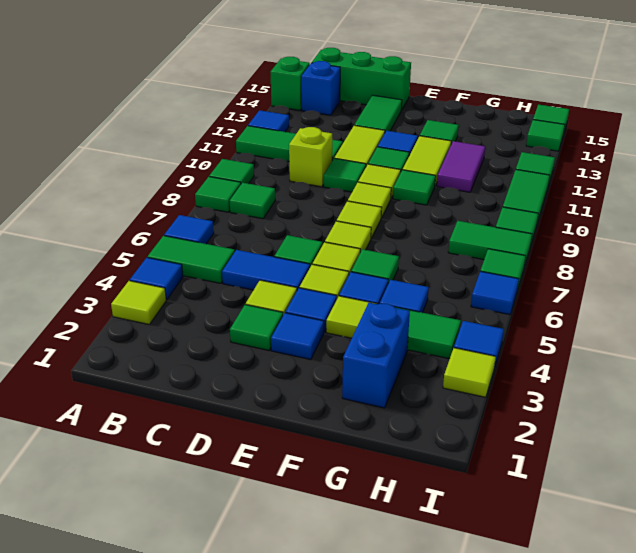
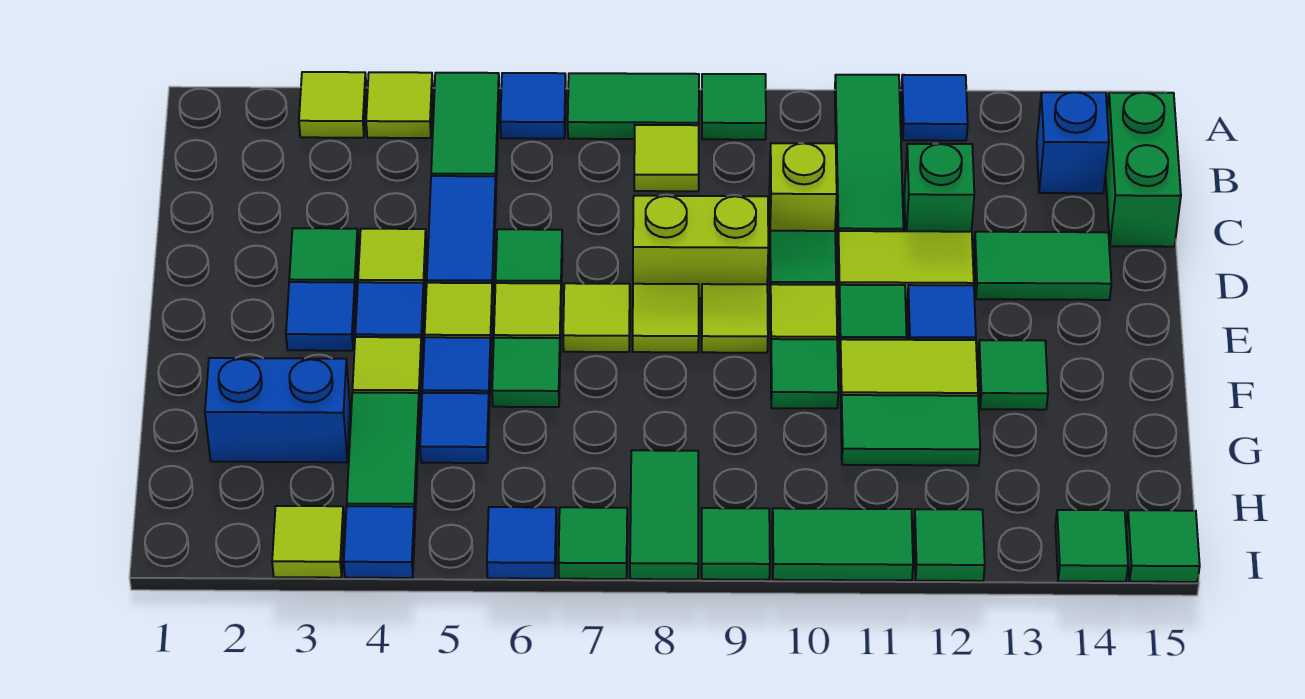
blue tile A4 level 1 -> lime tile A4 level 1
green tile A8 level 1 -> green tile A7:A8 level 1
green brick A14 level 1 -> green brick C12 level 1
green tile B8 level 1 -> lime tile B8 level 1
green brick B15:D15 level 1 -> green brick B15:C15 level 1
none -> lime brick D8:D9 level 1
purple tile G11:G12 level 1 -> green tile G11:G12 level 1

